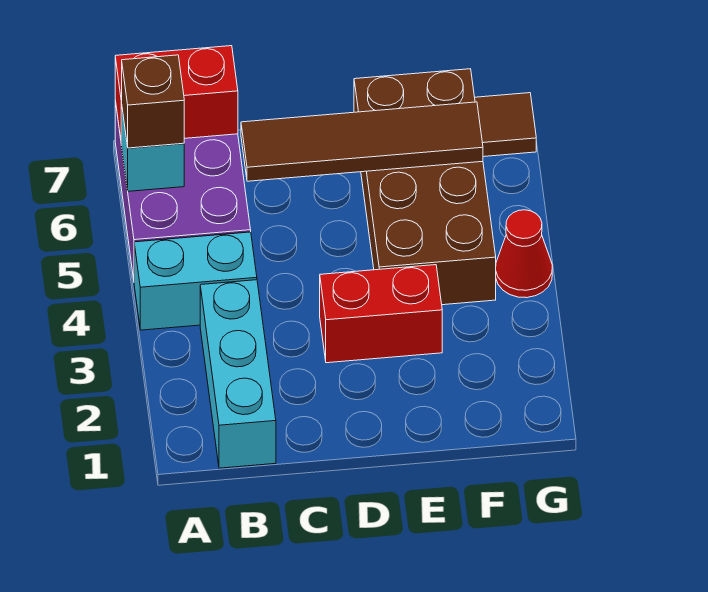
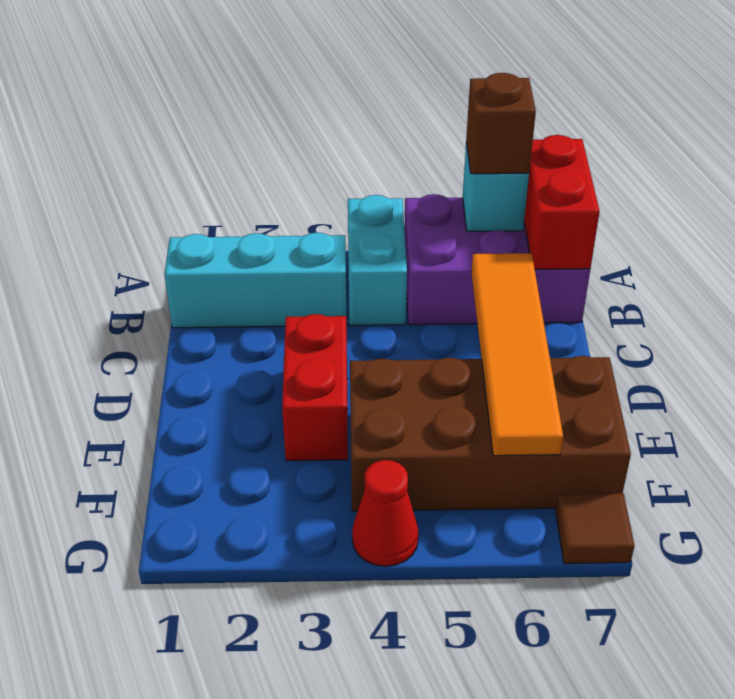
brown tile C6:F6 level 2 -> orange tile C6:F6 level 2

